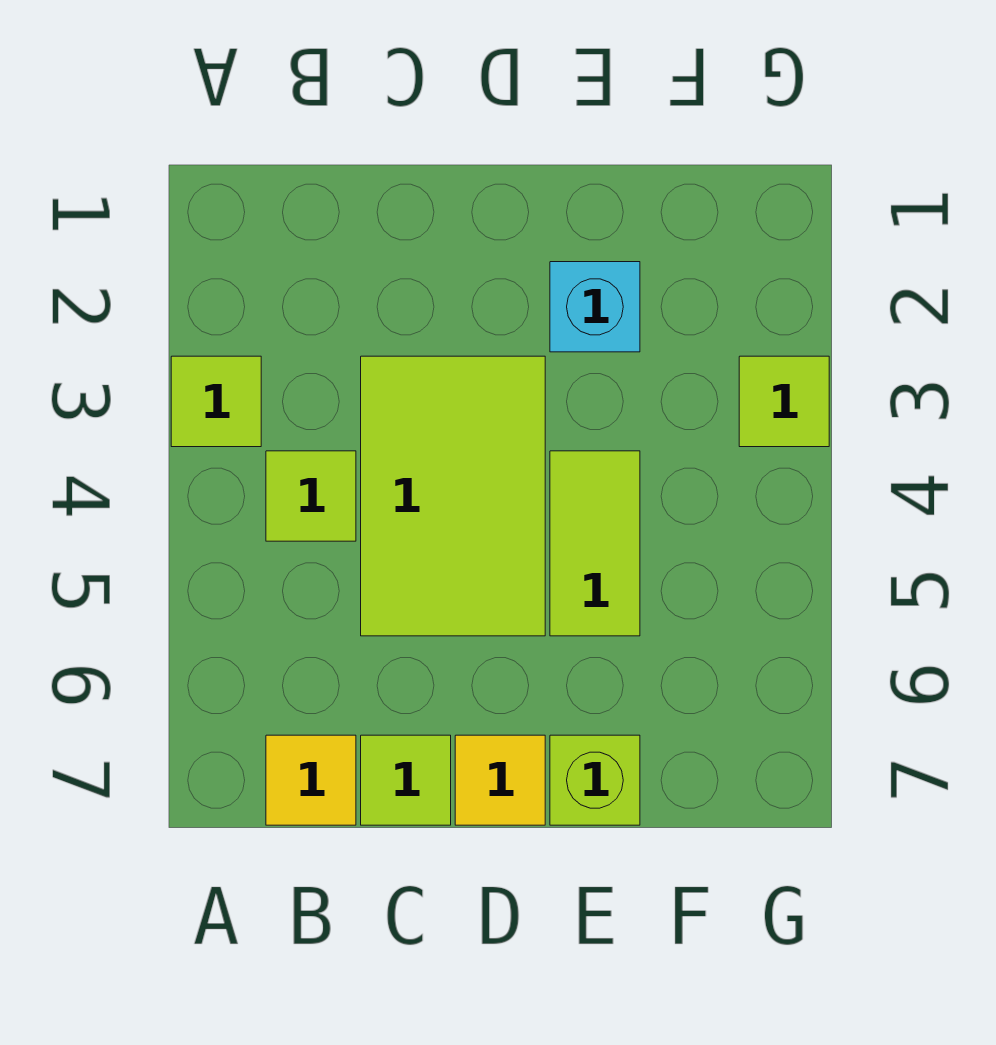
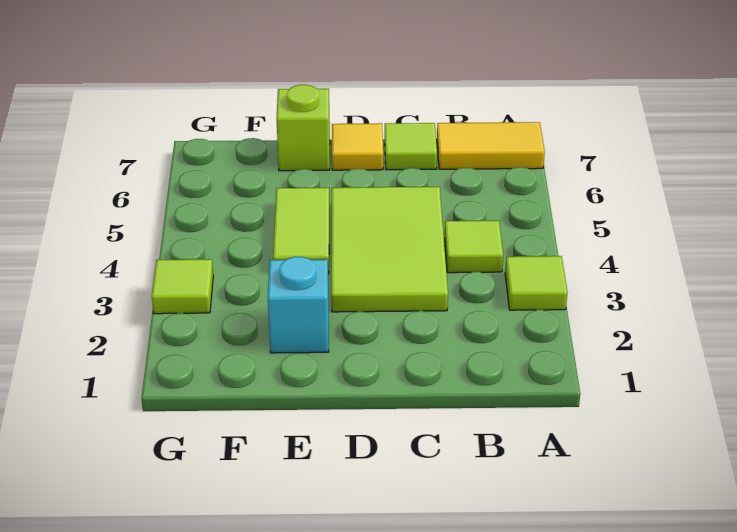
yellow tile B7 level 1 -> yellow tile A7:B7 level 1

